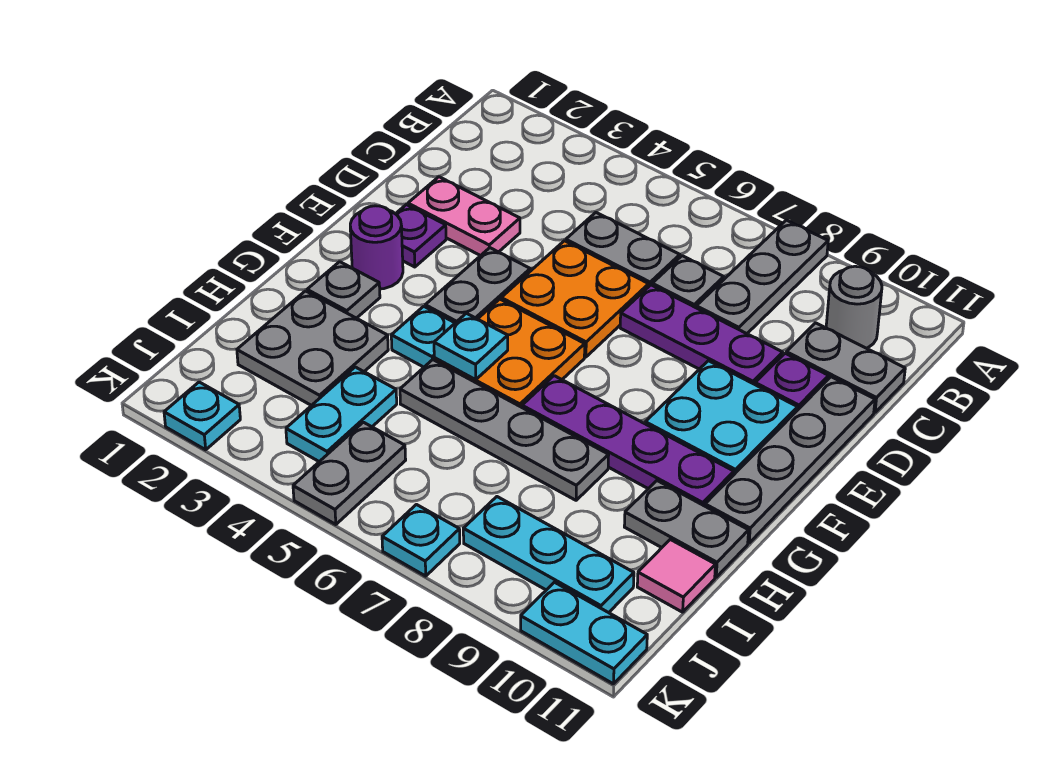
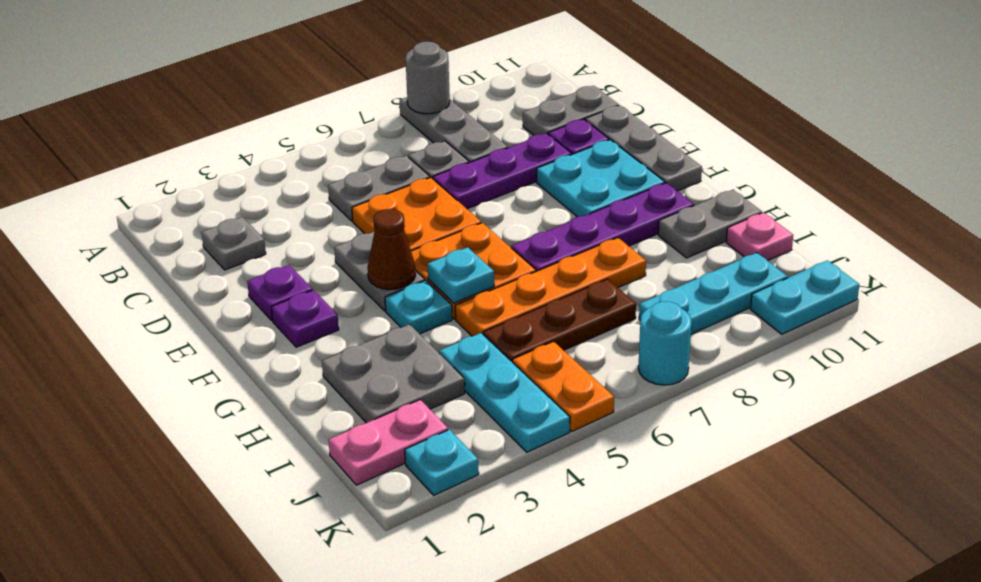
grey round brick B10 level 1 -> grey round brick A8 level 2
pink plate D2:D3 level 1 -> pink plate J1:J2 level 1
grey plate D11:G11 level 1 -> grey plate D11:F11 level 1
purple round brick F2 level 1 -> purple plate F2 level 1
none -> brown cone F4 level 2
grey plate G2 level 1 -> grey plate C2 level 1
grey plate H5:H8 level 1 -> orange plate H5:H8 level 1
cyan plate I4:J4 level 1 -> cyan plate I4:K4 level 1
none -> brown plate I5:I7 level 1
pink tile I11 level 1 -> pink plate I11 level 1
grey plate J5:K5 level 1 -> orange plate J5:K5 level 1
cyan plate K7 level 1 -> cyan round brick K7 level 1

